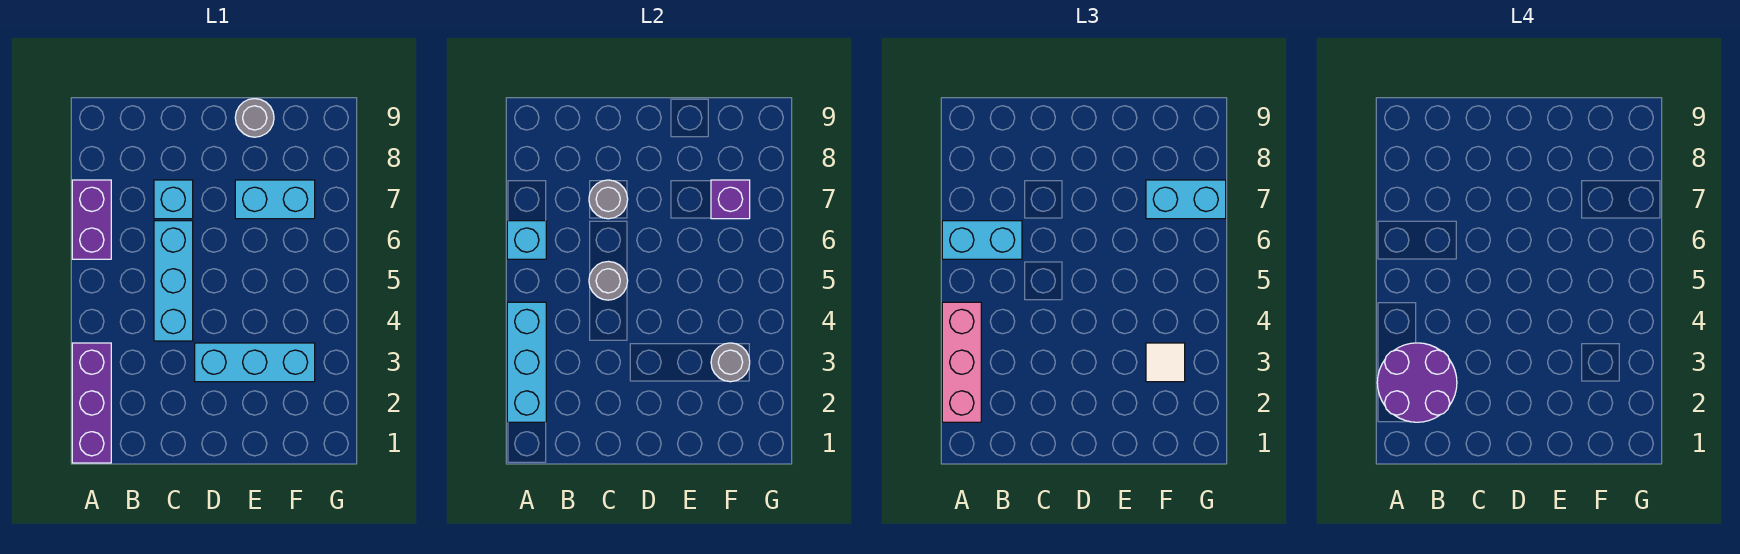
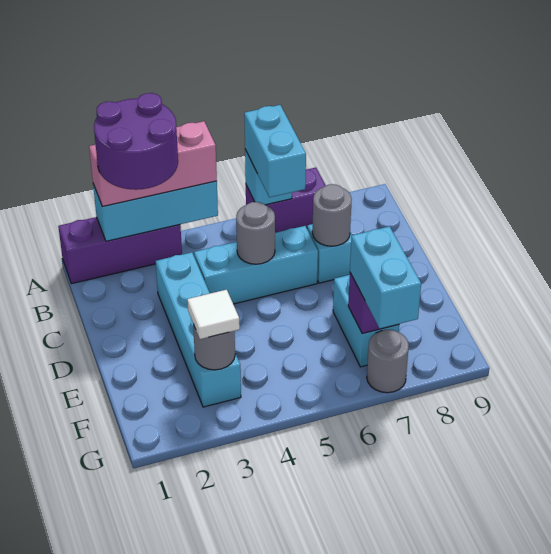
cyan brick D3:F3 level 1 -> cyan brick C3:F3 level 1
grey round brick E9 level 1 -> grey round brick G7 level 1

